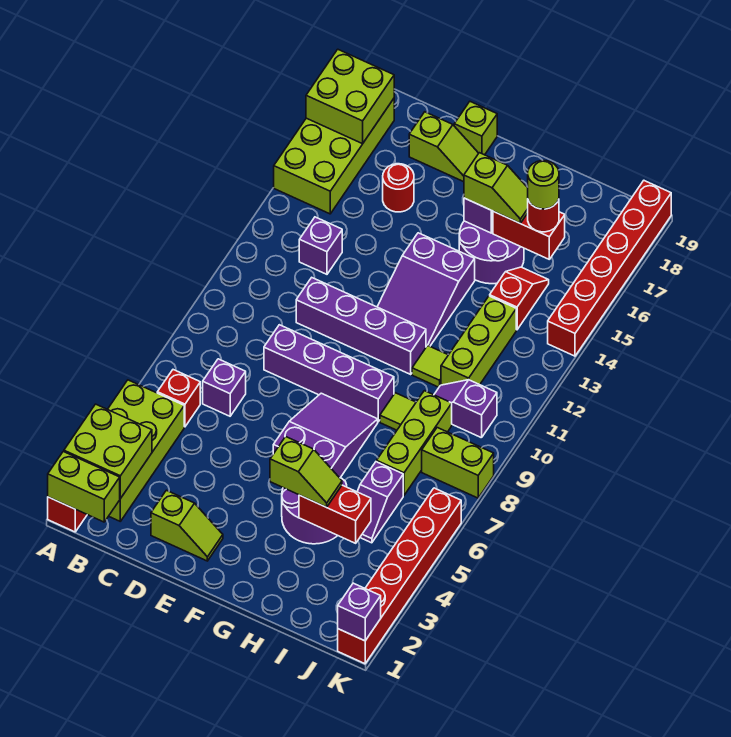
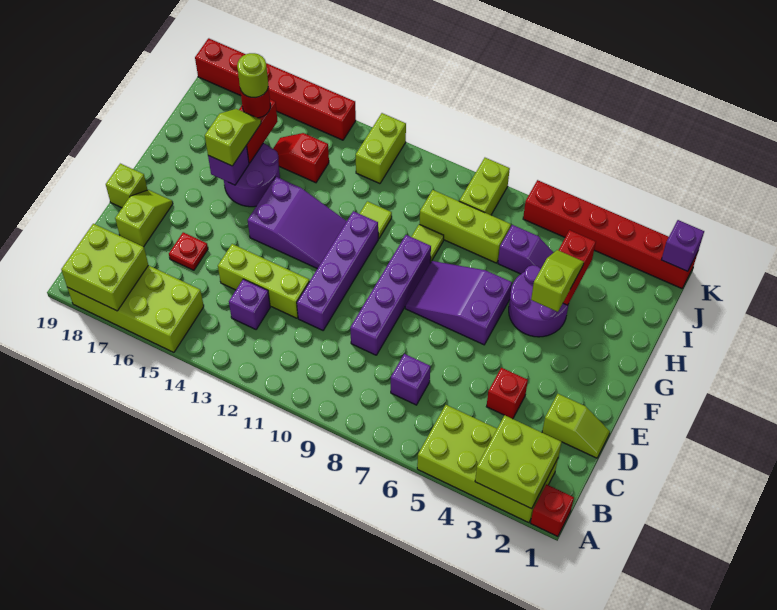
lime brick A1:B1 level 2 -> lime brick J12:K12 level 1
red brick B6 level 1 -> red brick D4 level 1
lime slope D2:E2 level 1 top D -> lime slope D1:D2 level 1 top 2
red round brick D16 level 1 -> red plate D16 level 1
purple slope I10:J10 level 1 top J -> none
lime brick I11:I13 level 1 -> lime brick D12:D14 level 1

